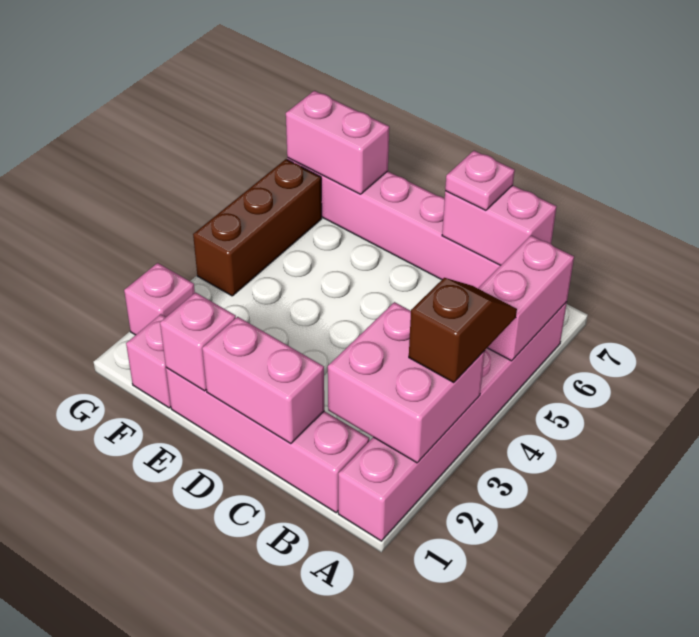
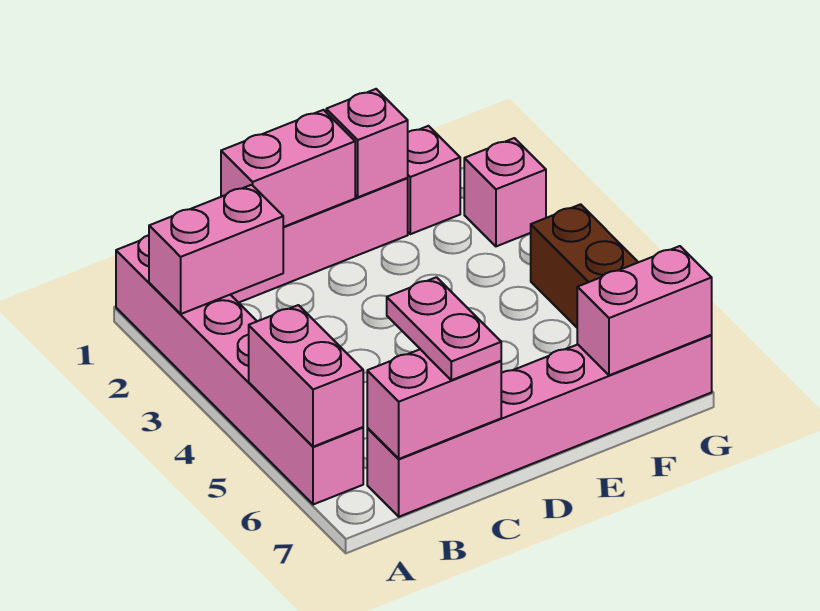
pink brick A2:B3 level 2 -> pink brick A2:B2 level 2
brown slope A3:A4 level 3 top 3 -> none
pink plate C7 level 3 -> pink plate C6:C7 level 3

